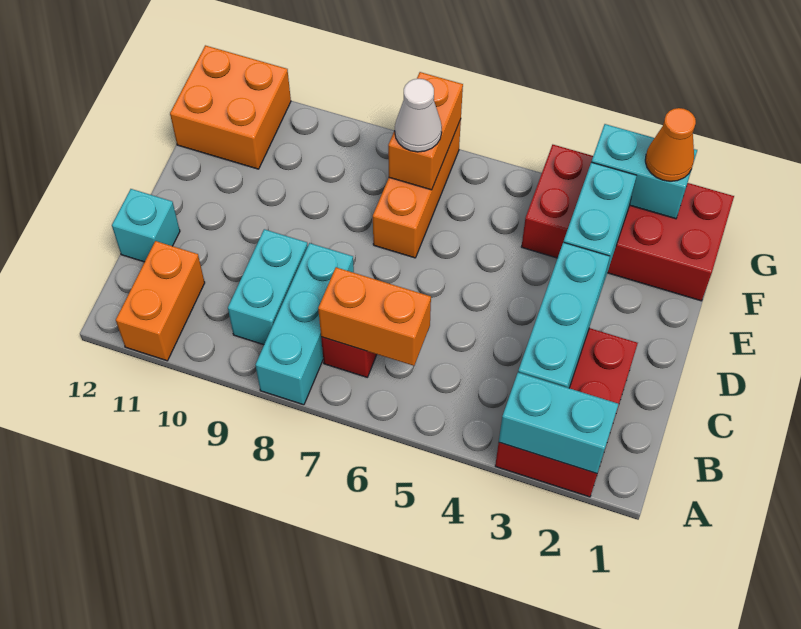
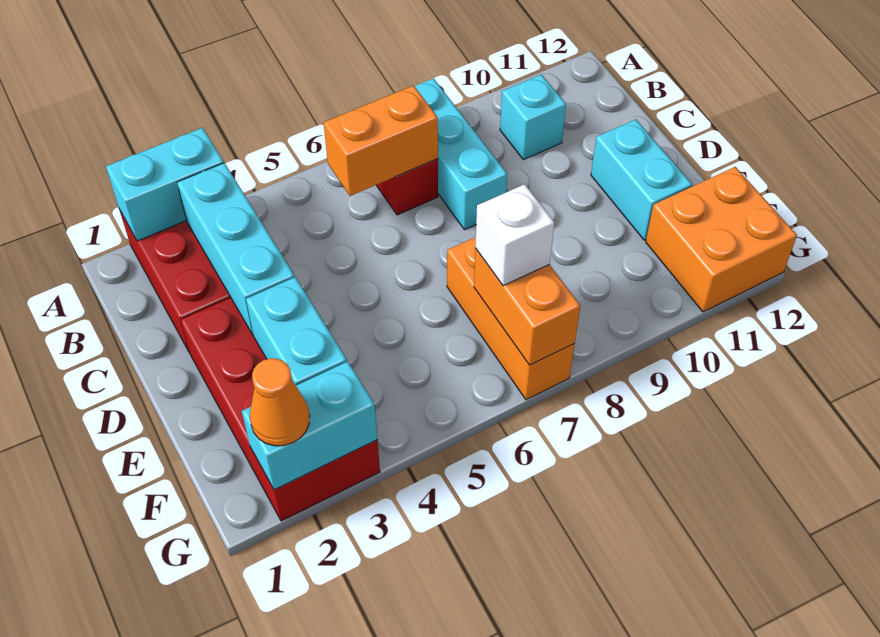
orange brick A11:B11 level 1 -> none
cyan brick B9:C9 level 1 -> cyan brick D11:E11 level 1
cyan brick C12 level 1 -> cyan brick B10 level 1
red brick F1:G4 level 1 -> red brick D2:G3 level 1
white cone F7 level 3 -> white brick F7 level 3

